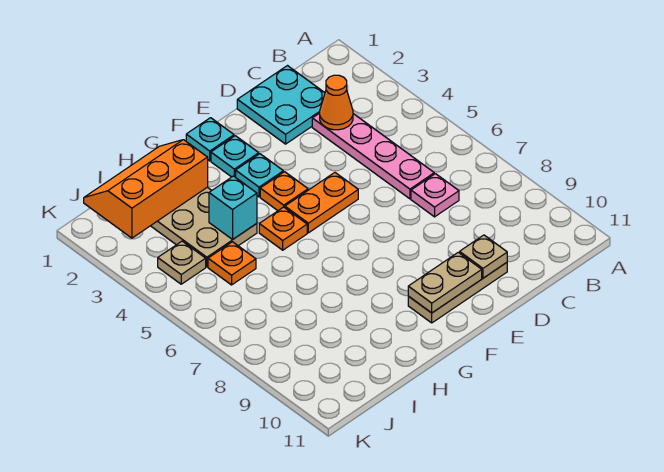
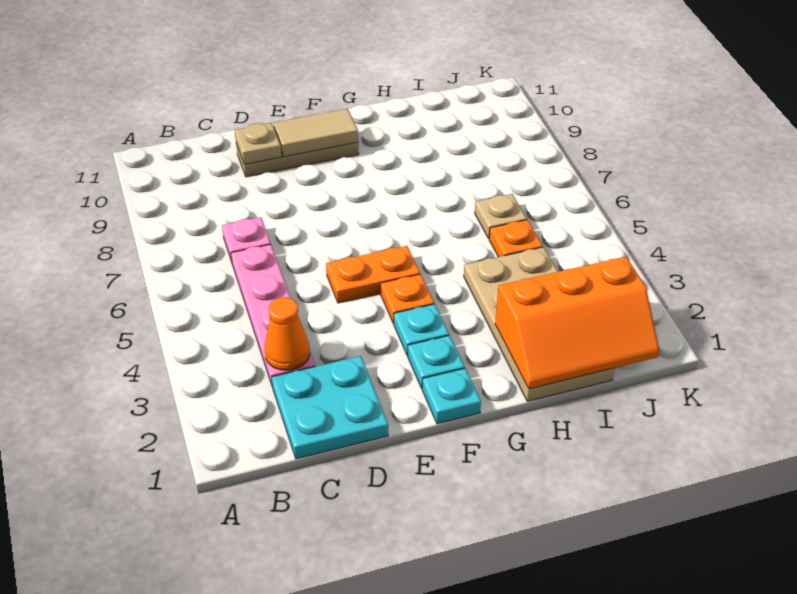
tan plate E10:F10 level 2 -> tan tile E10:F10 level 2
orange plate G5 level 1 -> none
cyan brick H4 level 2 -> none
tan plate J4 level 1 -> tan plate I6 level 1

